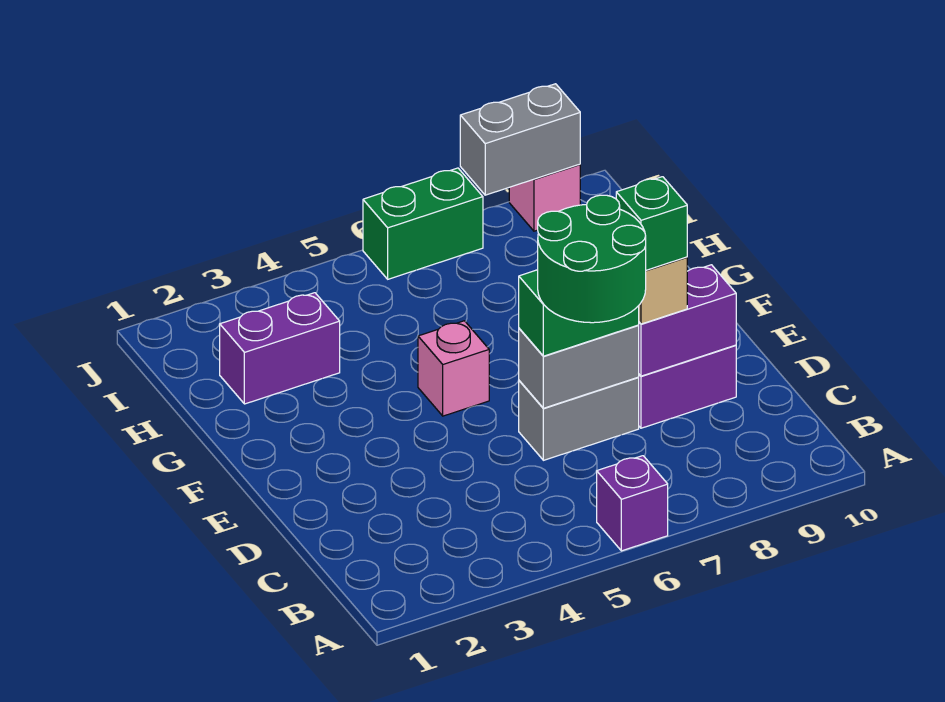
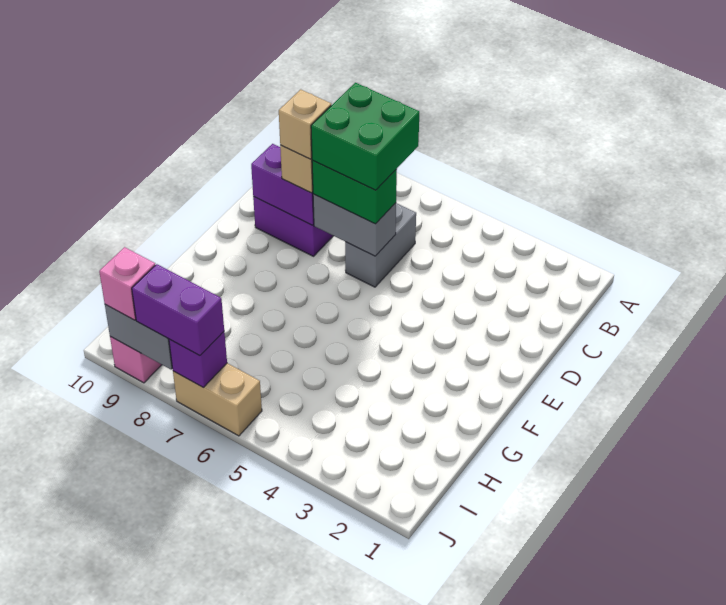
purple brick A6 level 1 -> purple brick J7 level 2
green round brick C6:D7 level 4 -> green brick C6:D7 level 4
grey brick D6:D7 level 1 -> grey brick C6:D6 level 1
green brick D8 level 4 -> tan brick D8 level 4
pink brick F5 level 1 -> pink brick J9 level 3
purple brick H2:H3 level 1 -> purple brick J7:J8 level 3
green brick J6:J7 level 1 -> tan brick J6:J7 level 1

